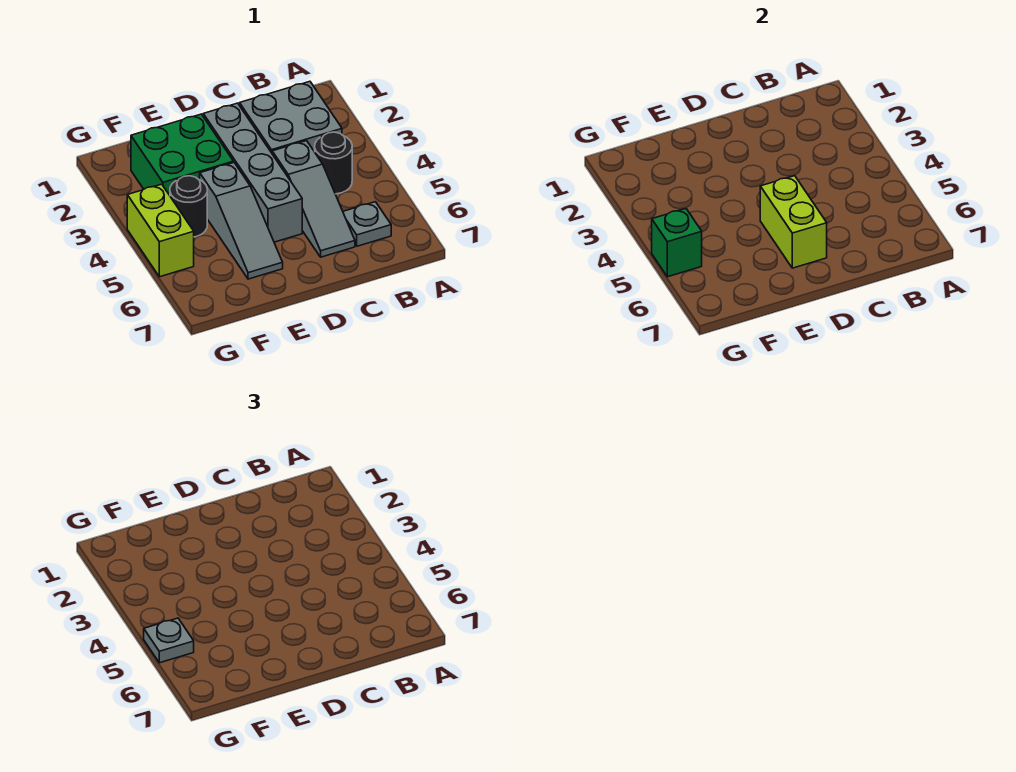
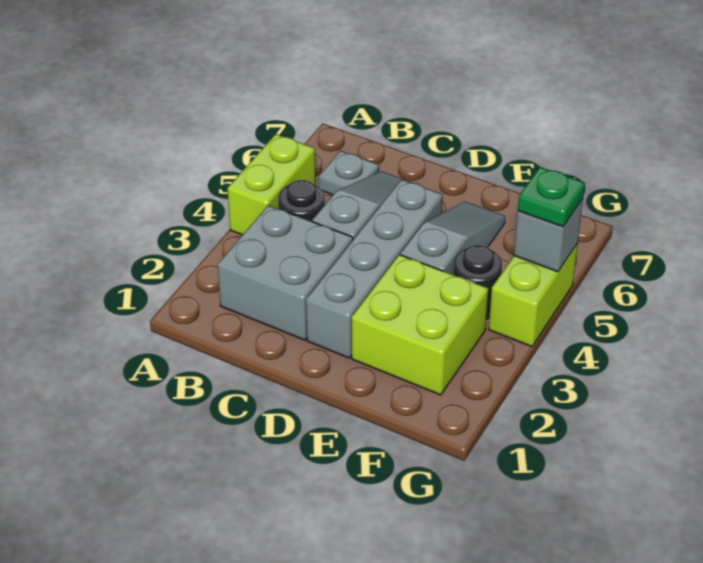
lime brick D5:D6 level 2 -> lime brick A4:A5 level 1
green brick E2:F3 level 1 -> lime brick E2:F3 level 1
green brick G5 level 2 -> grey brick G5 level 2
grey plate G5 level 3 -> green plate G5 level 3

